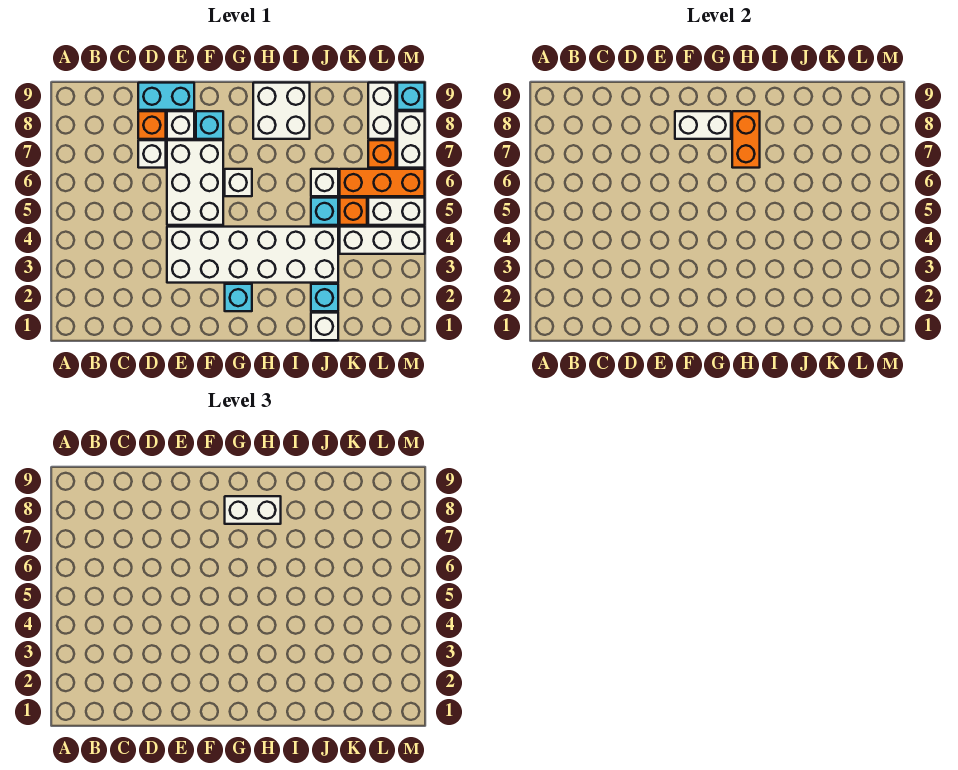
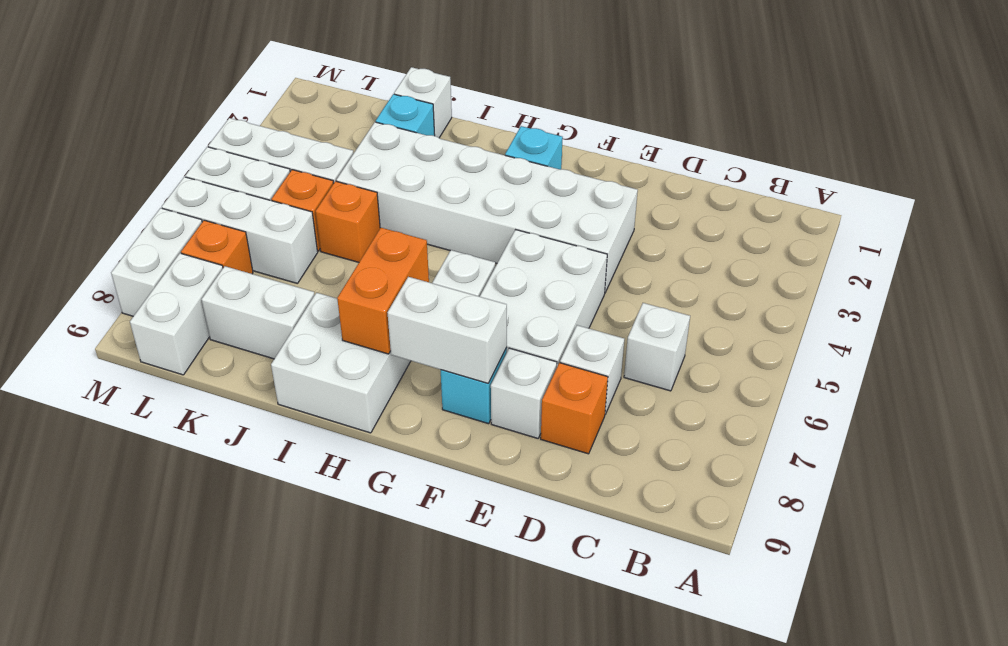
cyan brick D9:E9 level 1 -> none
white brick G8:H8 level 3 -> white brick J8:K8 level 1
cyan brick J5 level 1 -> orange brick J5 level 1
white brick J6 level 1 -> white brick C6 level 1
orange brick K6:M6 level 1 -> white brick K6:M6 level 1
cyan brick M9 level 1 -> none

